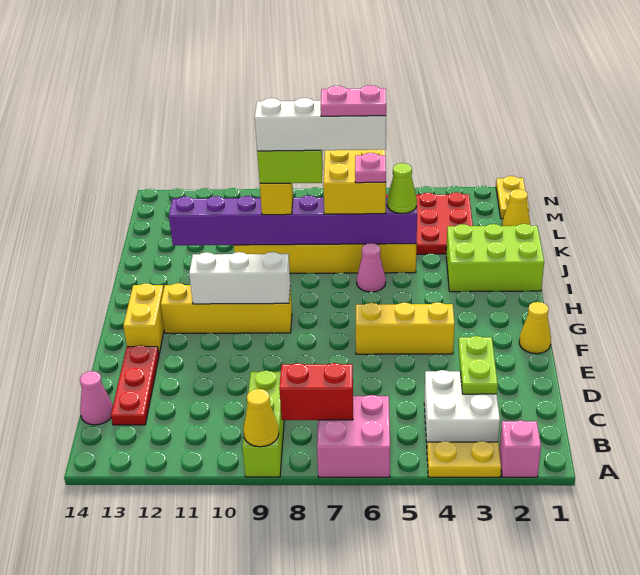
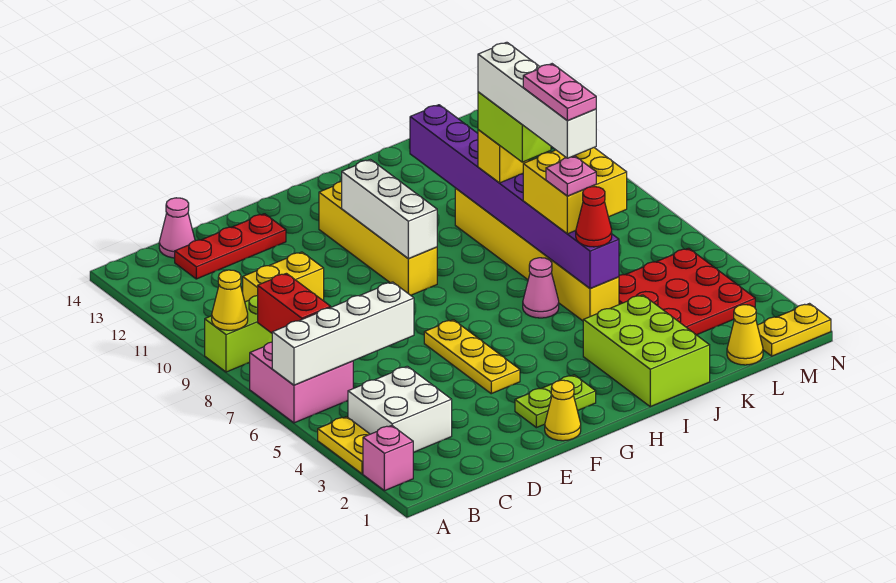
none -> white brick A6:D6 level 2
lime plate C3:D3 level 2 -> lime plate F2:G2 level 1
yellow brick F4:F6 level 1 -> yellow plate F4:F6 level 1
yellow brick F13:G13 level 1 -> yellow brick C10:D10 level 1
lime cone J5 level 3 -> red cone J5 level 3

